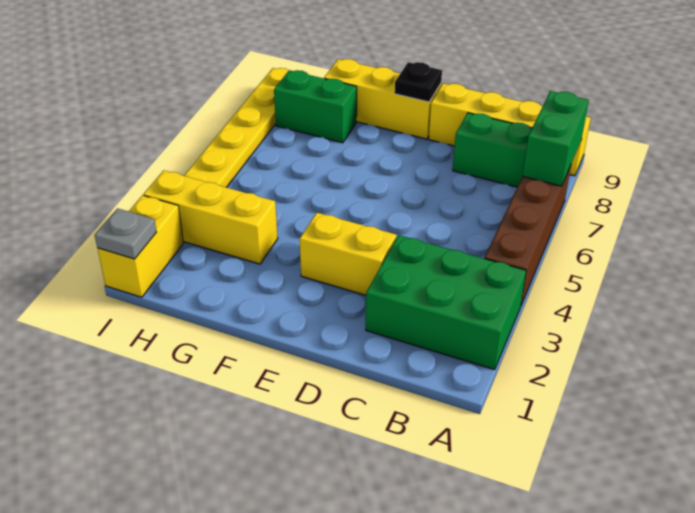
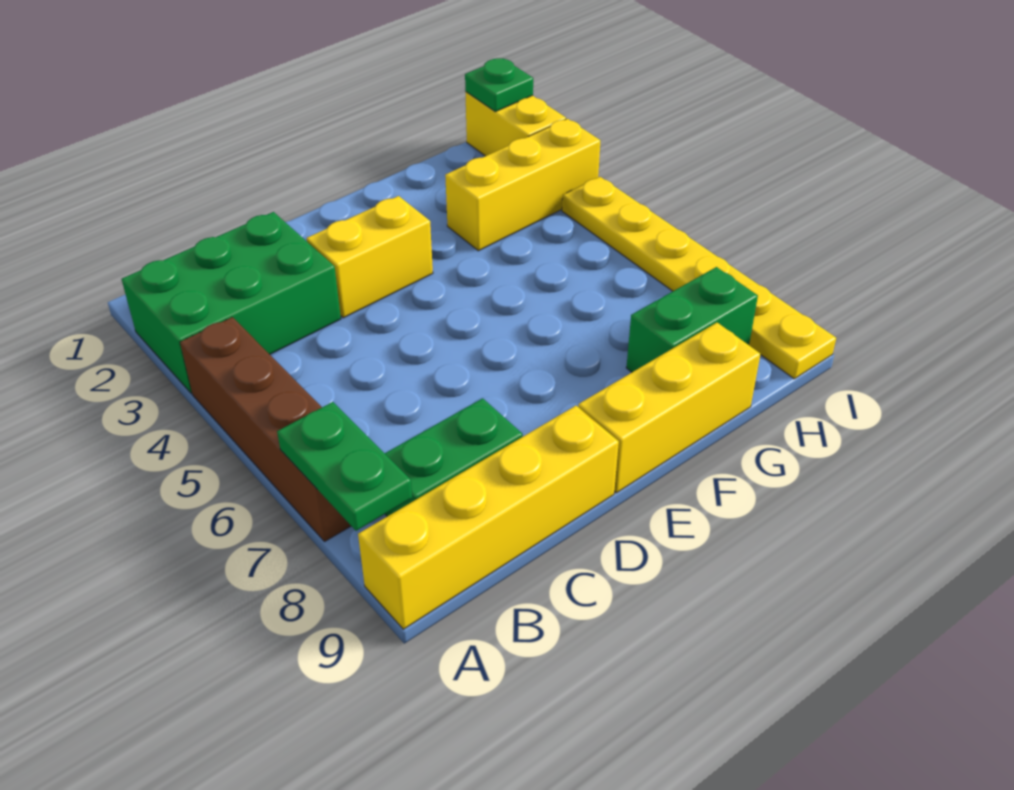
green brick A7:A8 level 2 -> green plate A7:A8 level 2
black plate E9 level 2 -> none
grey plate I1 level 2 -> green plate I1 level 2

